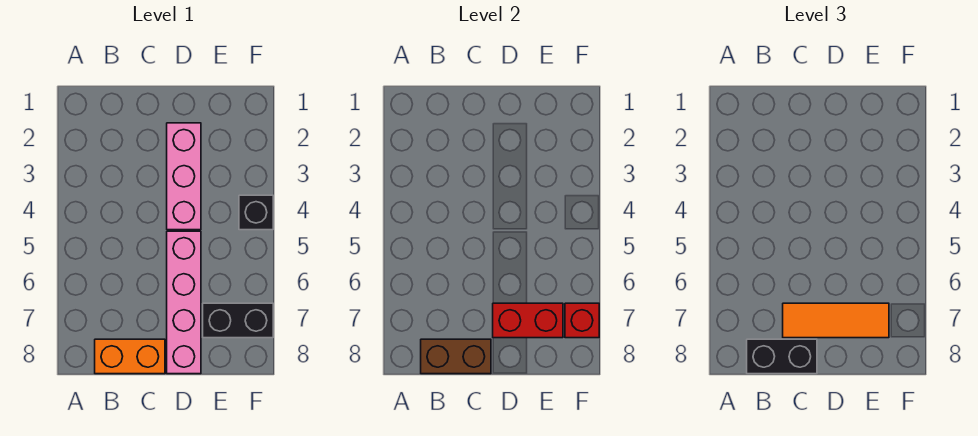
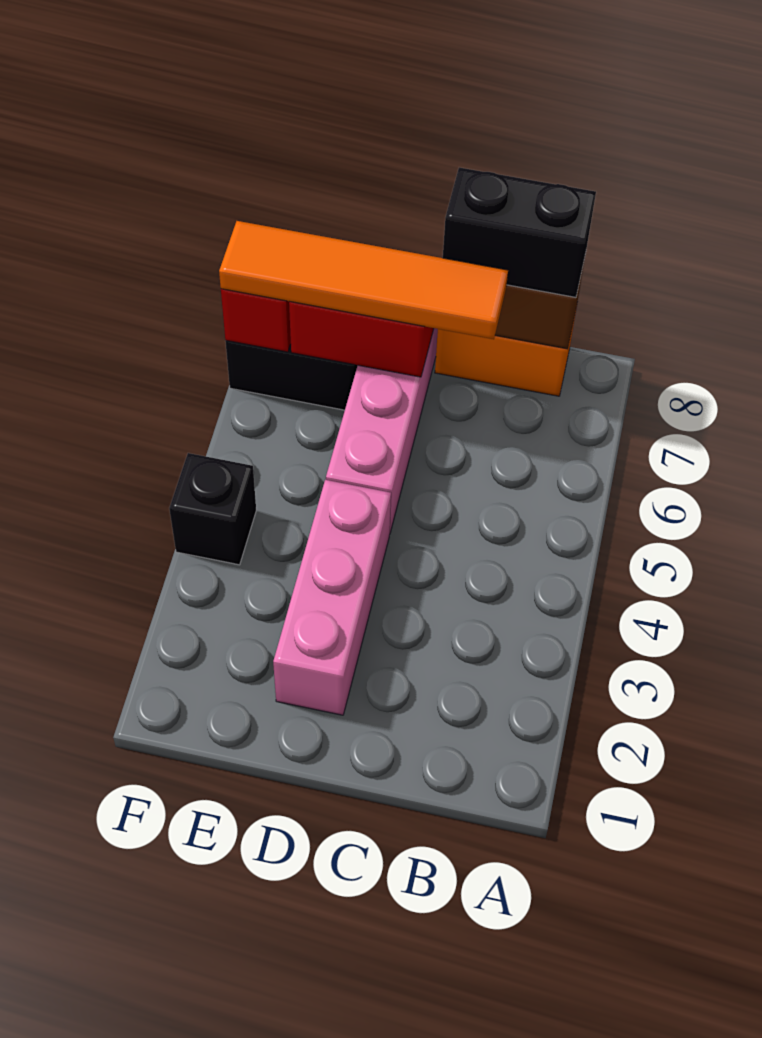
orange tile C7:E7 level 3 -> orange tile C7:F7 level 3

